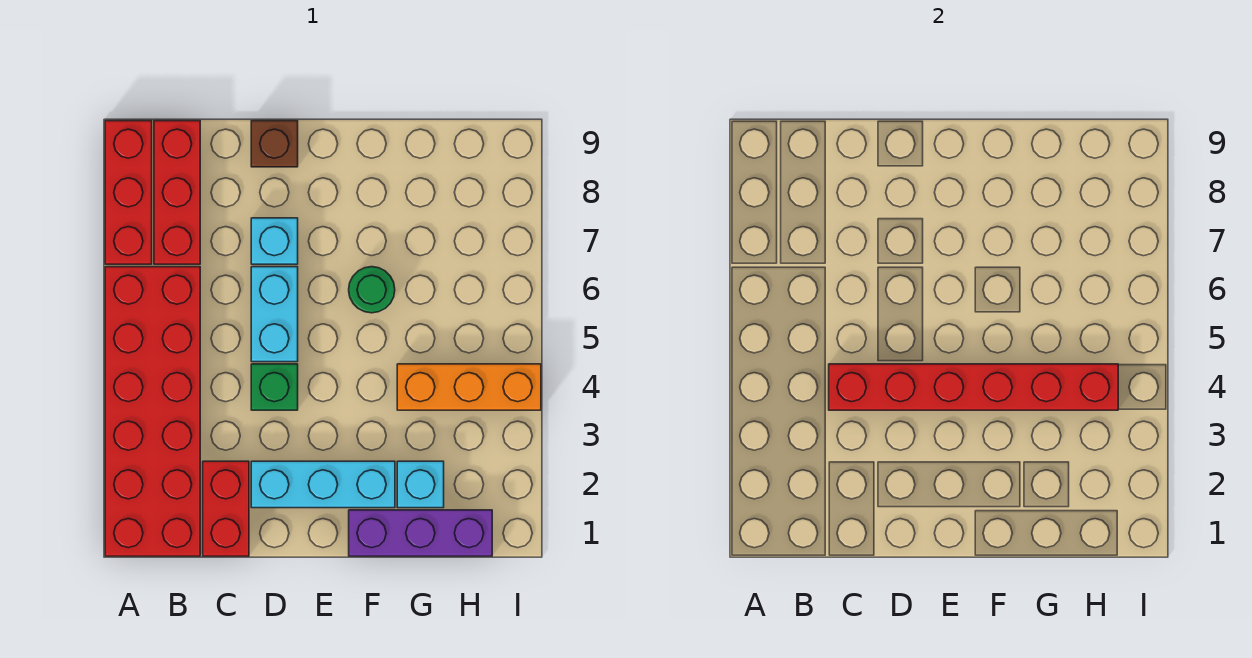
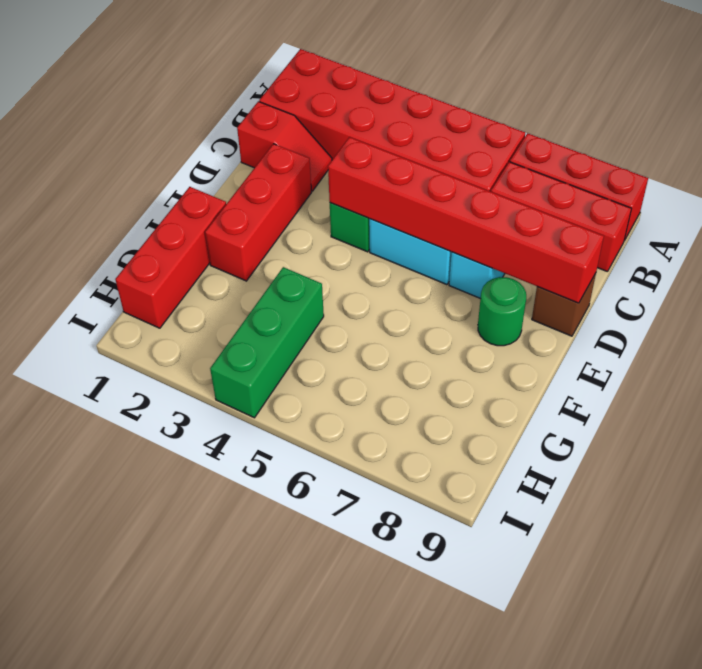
red brick C1:C2 level 1 -> red slope C1:C2 level 1 top 1
red brick C4:H4 level 2 -> red brick D4:D9 level 2
cyan brick D2:F2 level 1 -> red brick D2:F2 level 1
purple brick F1:H1 level 1 -> red brick F1:H1 level 1
green round brick F6 level 1 -> green round brick E8 level 1
cyan brick G2 level 1 -> none
orange brick G4:I4 level 1 -> green brick G4:I4 level 1

